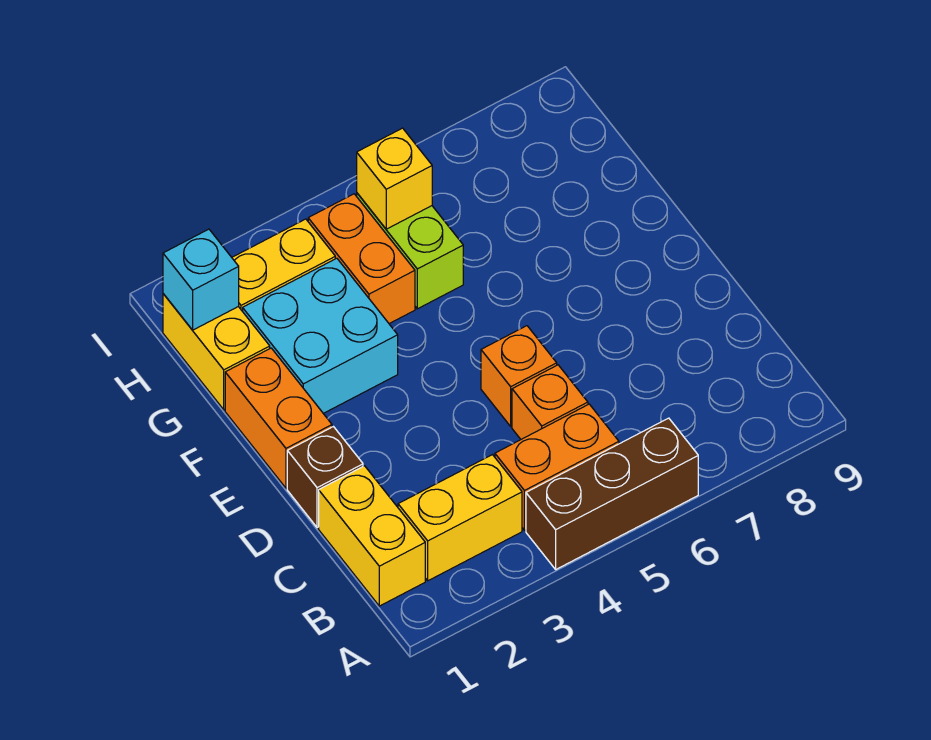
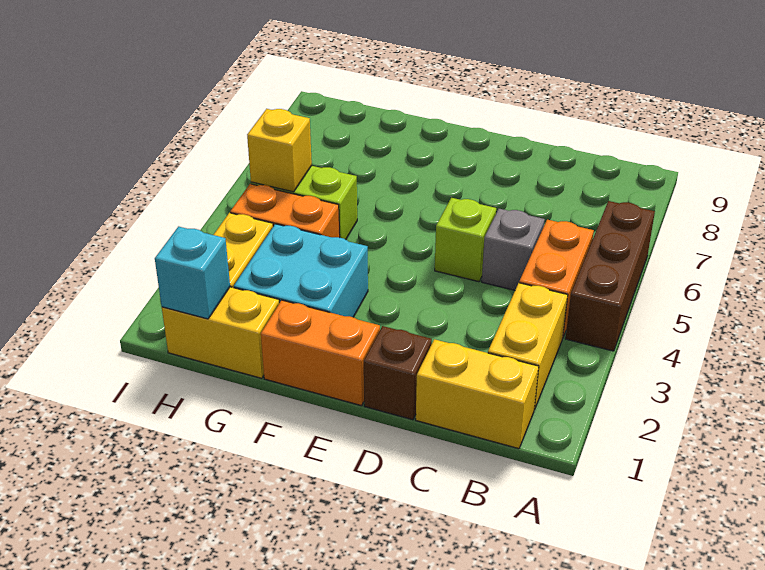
orange brick C5 level 1 -> grey brick C5 level 1
orange brick D5 level 1 -> lime brick D5 level 1

